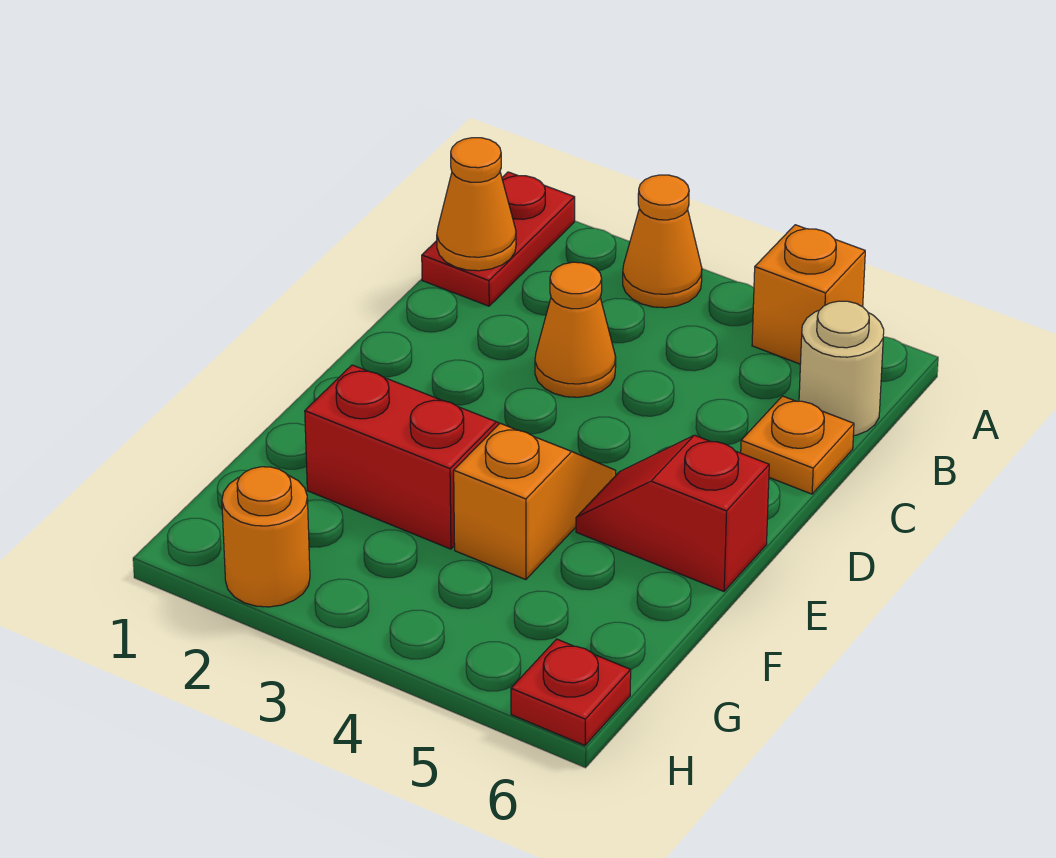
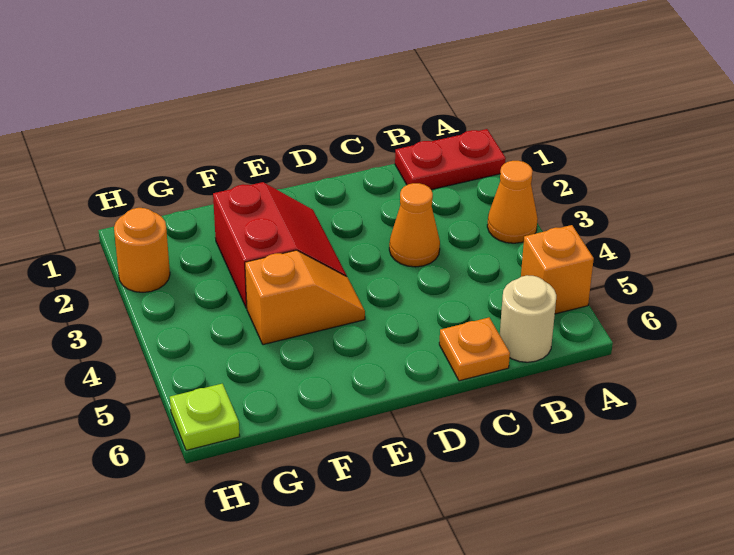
orange cone B1 level 2 -> none
red slope E5:E6 level 1 top 6 -> none
red plate H6 level 1 -> lime plate H6 level 1

